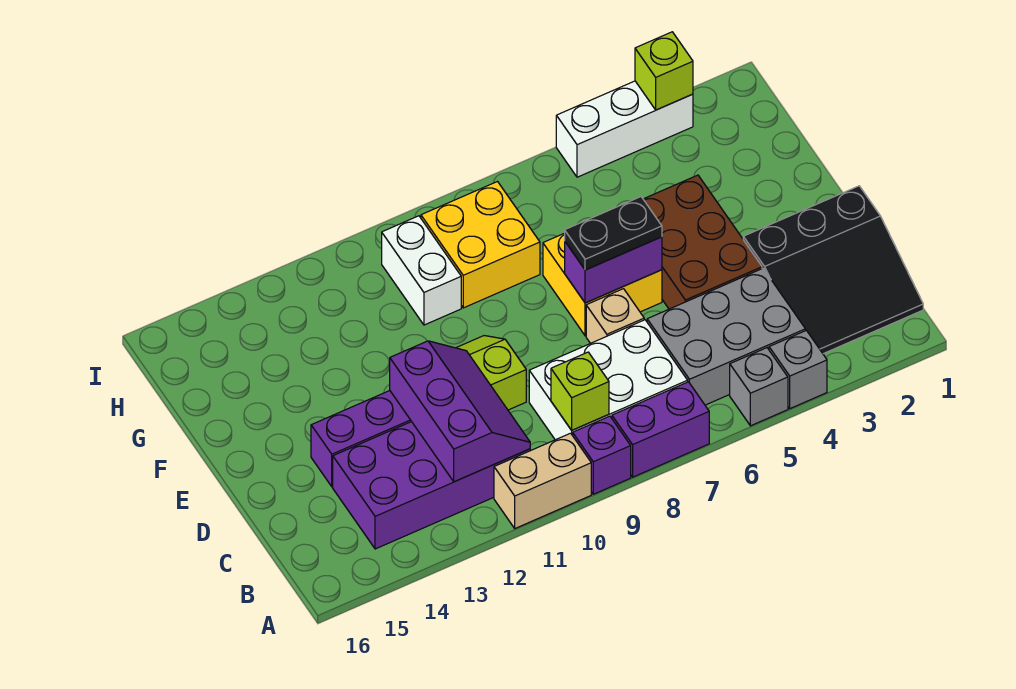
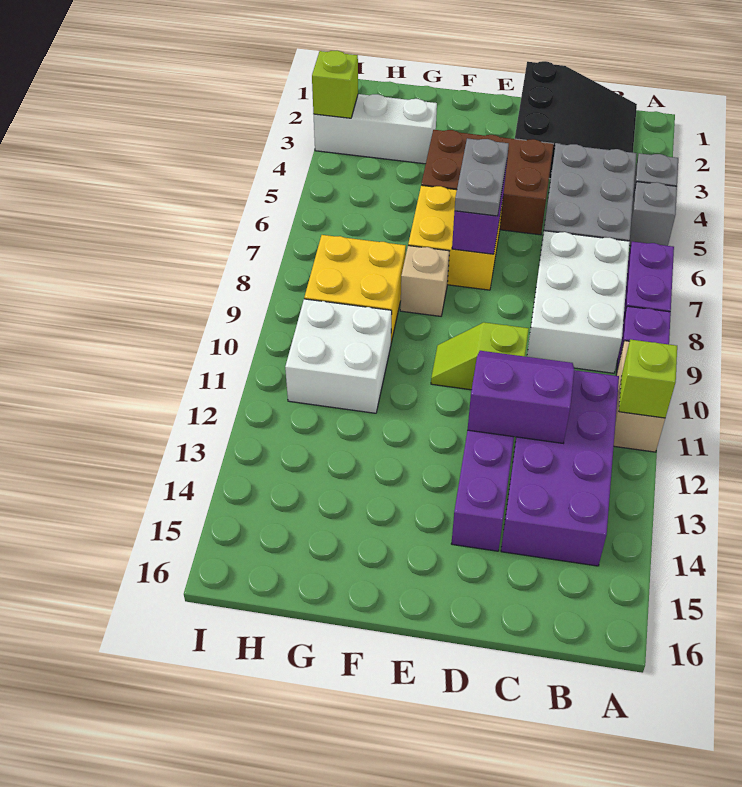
lime brick B9 level 2 -> lime brick A11 level 2
purple slope B11:D12 level 2 top 12 -> purple slope C11:D12 level 2 top 12
tan brick D7 level 1 -> tan brick F8 level 1
black plate E6:E7 level 3 -> grey plate E6:E7 level 3
white brick G10:H10 level 1 -> white brick G10:H11 level 1
white brick I3:I5 level 1 -> white brick G3:I3 level 1

